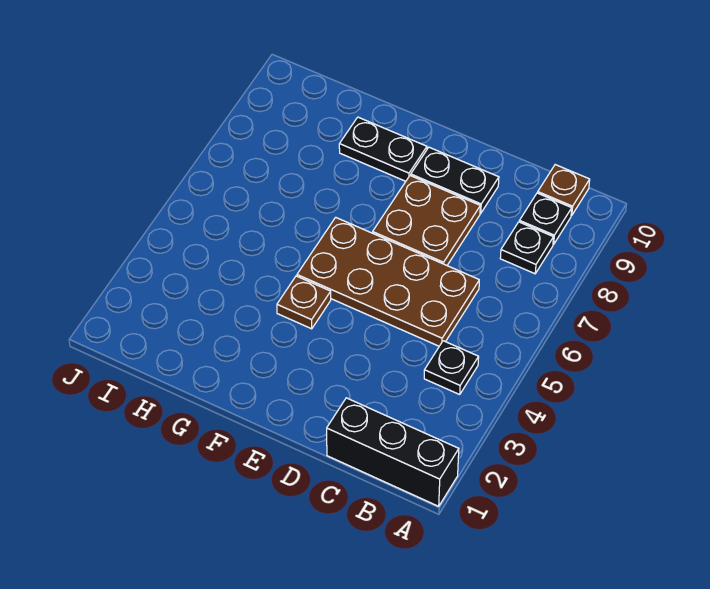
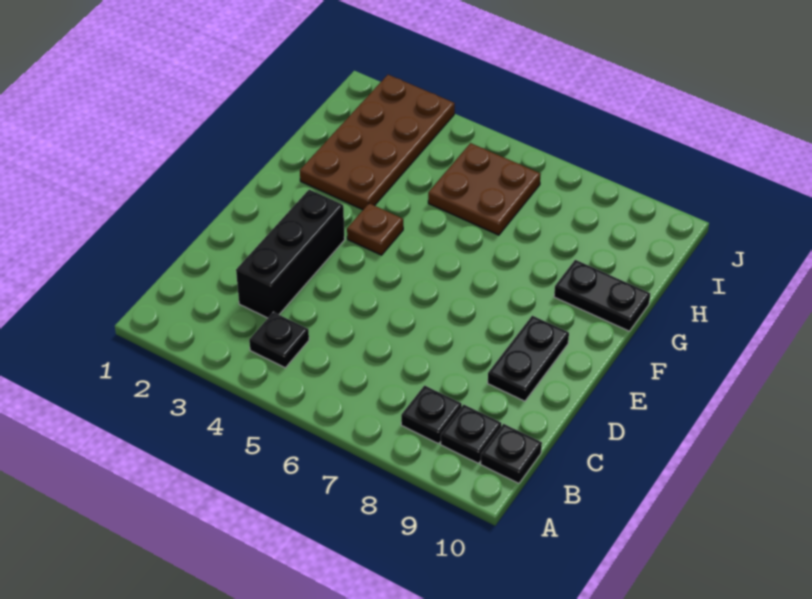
black brick A1:C1 level 1 -> black brick C3:E3 level 1
brown plate B10 level 1 -> black plate B10 level 1
brown plate C5:F6 level 1 -> brown plate G2:J3 level 1
brown plate D7:E8 level 1 -> brown plate H5:I6 level 1
black plate F9:G9 level 1 -> black plate G9:G10 level 1

